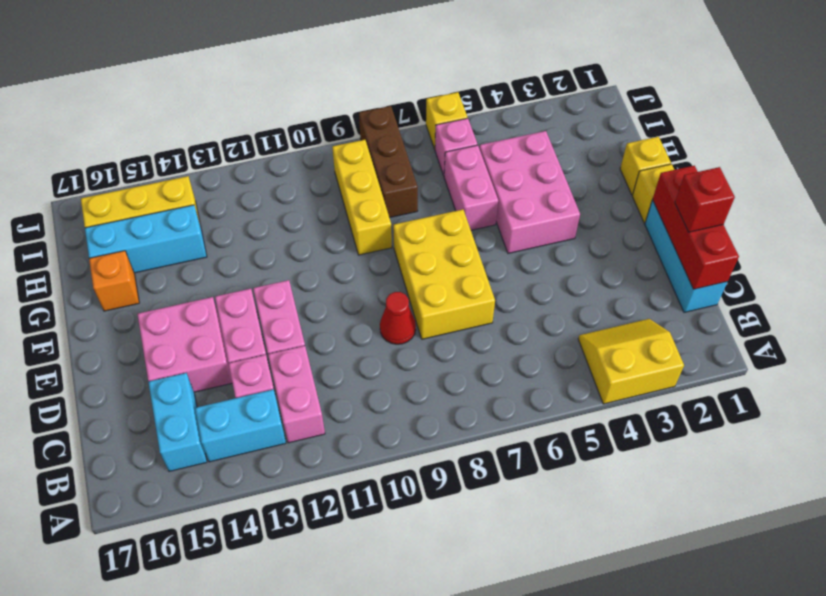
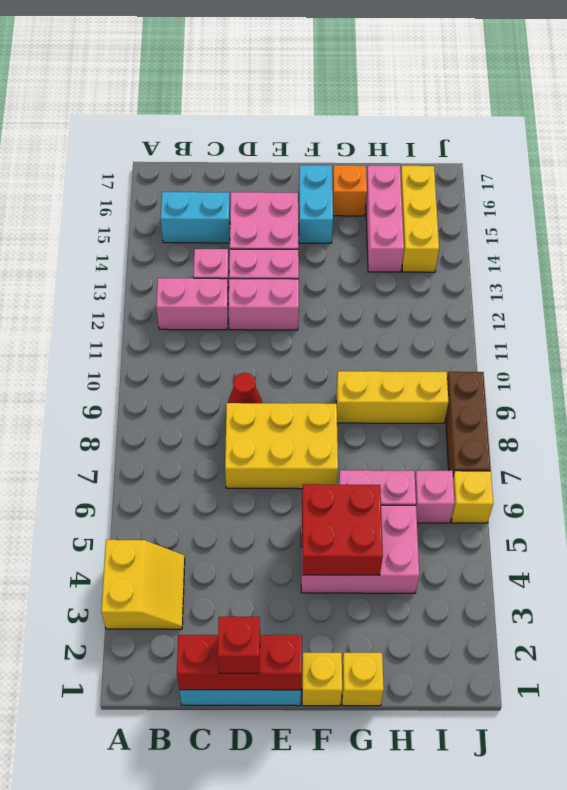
cyan brick B13:B14 level 1 -> cyan brick F15:F16 level 1
none -> red brick F4:G5 level 2
brown brick H8:J8 level 1 -> brown brick J7:J9 level 1
cyan brick H14:H16 level 1 -> pink brick H14:H16 level 1

